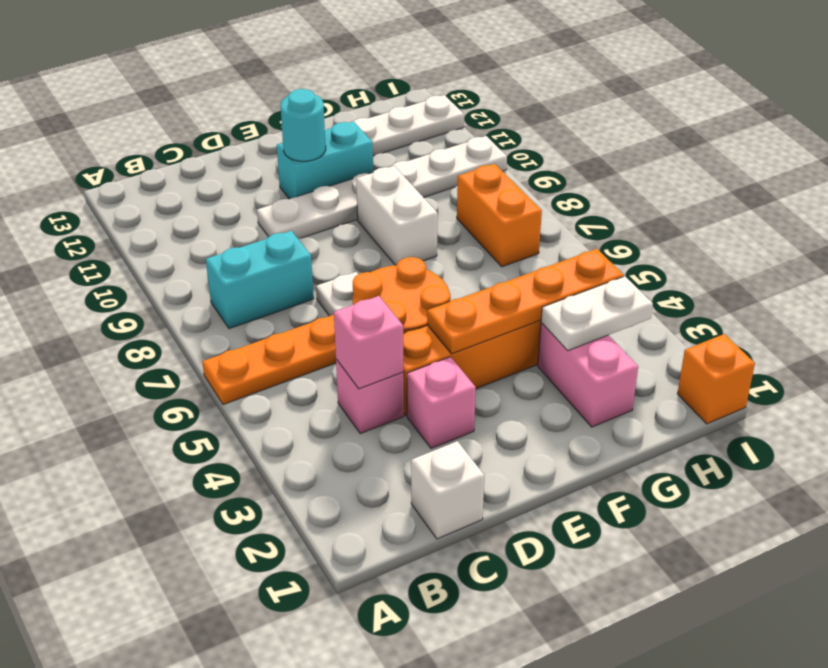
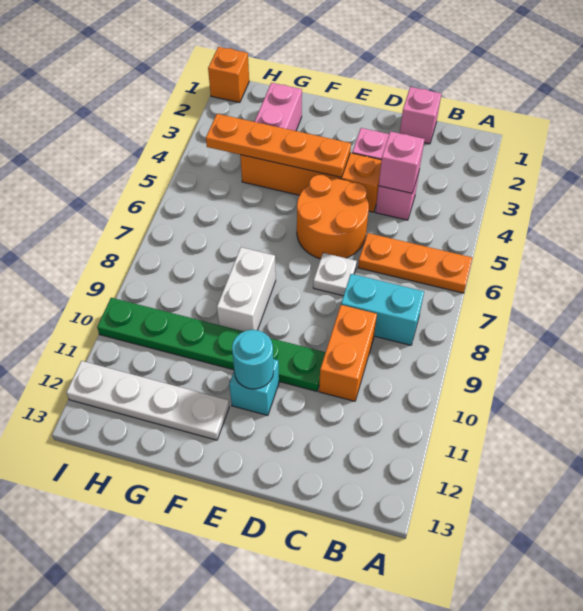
white brick C1 level 1 -> pink brick C1 level 1
white plate D10:I10 level 1 -> green plate D10:I10 level 1
cyan brick E11:F11 level 1 -> cyan brick E11 level 1
white plate G3:H3 level 2 -> none
orange brick H7:H8 level 1 -> orange brick C9:C10 level 1

